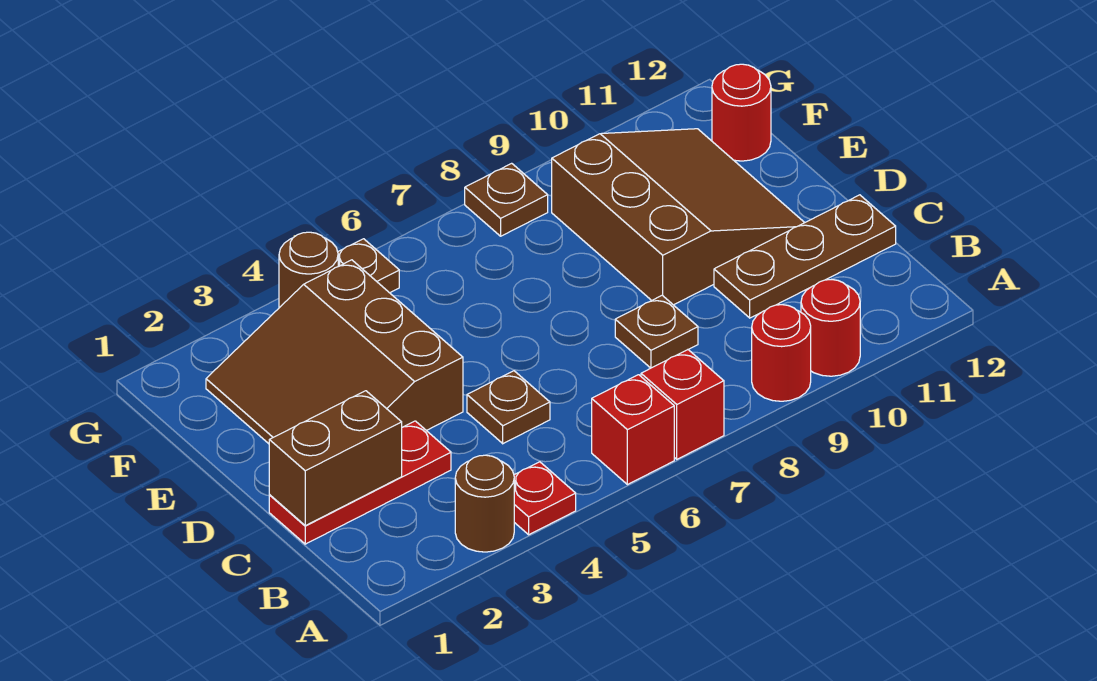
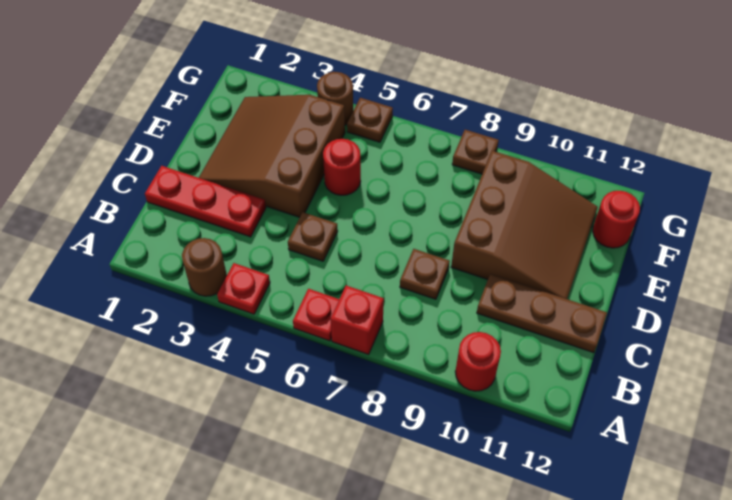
red brick A6 level 1 -> red plate A6 level 1
red round brick A9 level 1 -> red round brick E5 level 1
brown brick C1:C2 level 2 -> none

